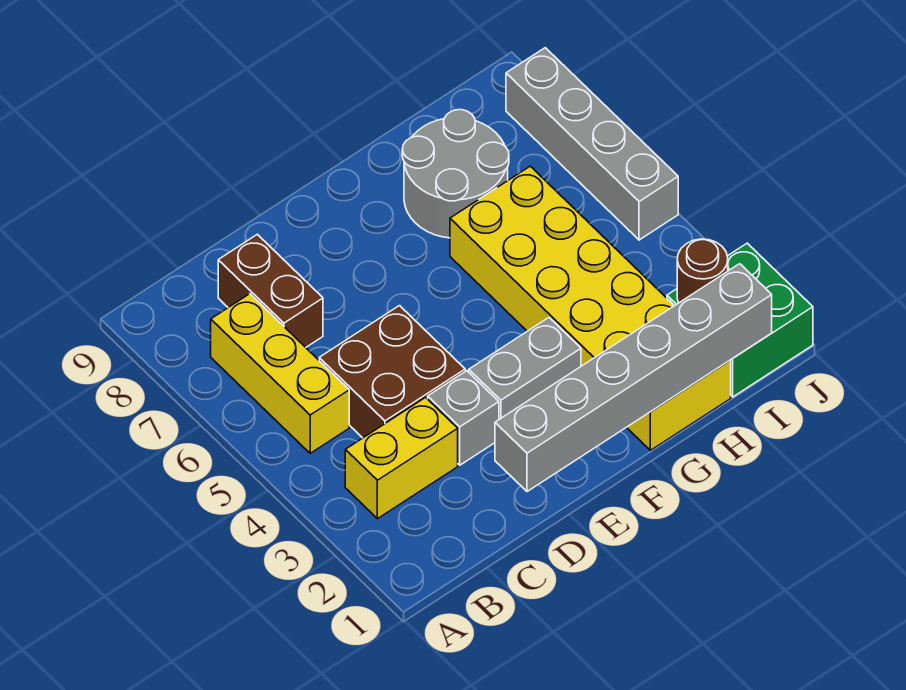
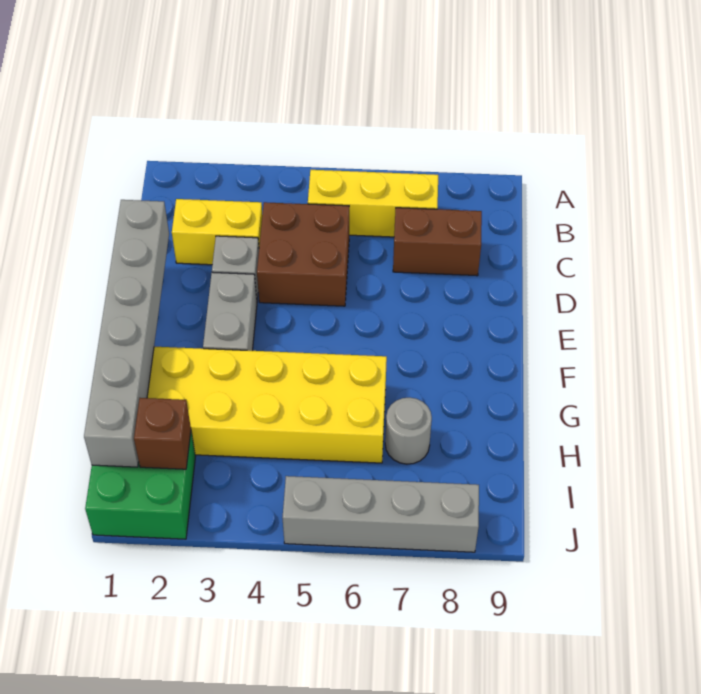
yellow brick B3:C3 level 1 -> yellow brick C2:C3 level 1
grey round brick G7:H8 level 1 -> grey round brick H7 level 1
brown round brick I2 level 2 -> brown brick I2 level 2

